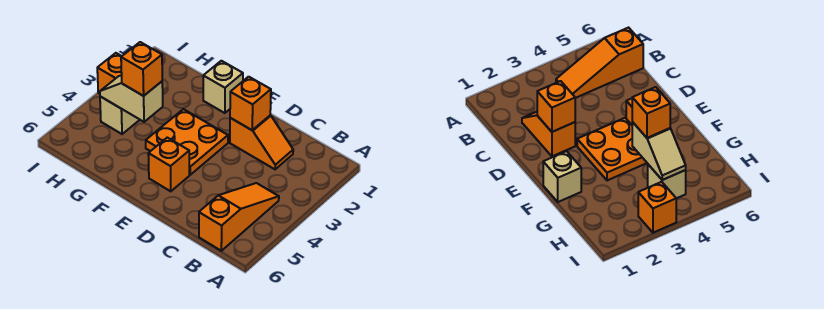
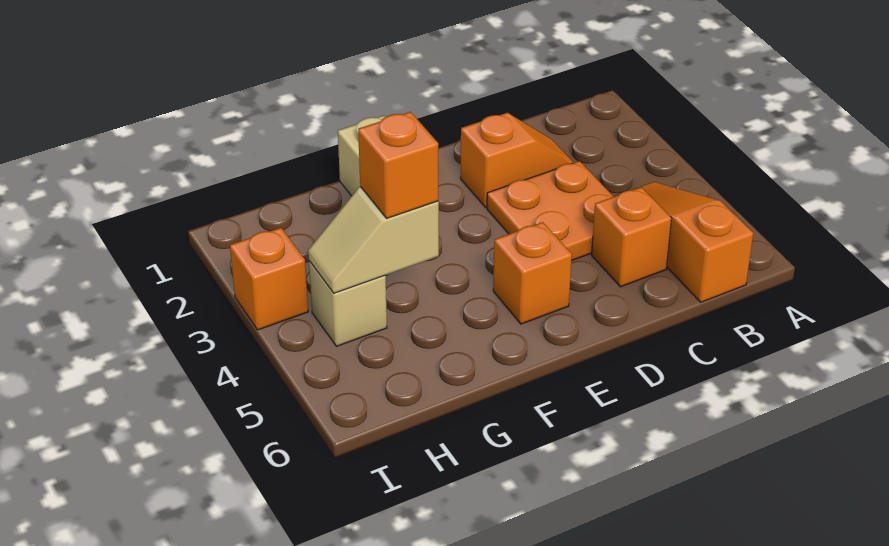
orange brick D2 level 2 -> orange brick C5 level 1
orange plate E3:F4 level 1 -> orange plate C3:D4 level 1

